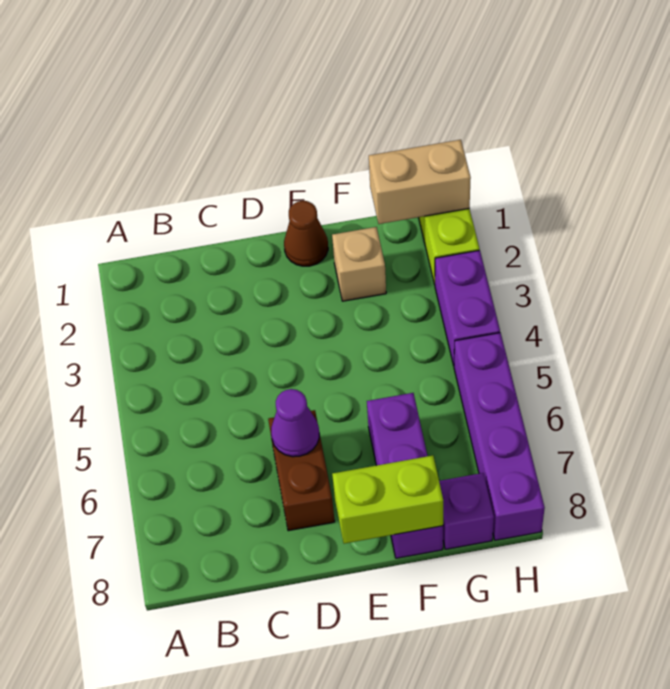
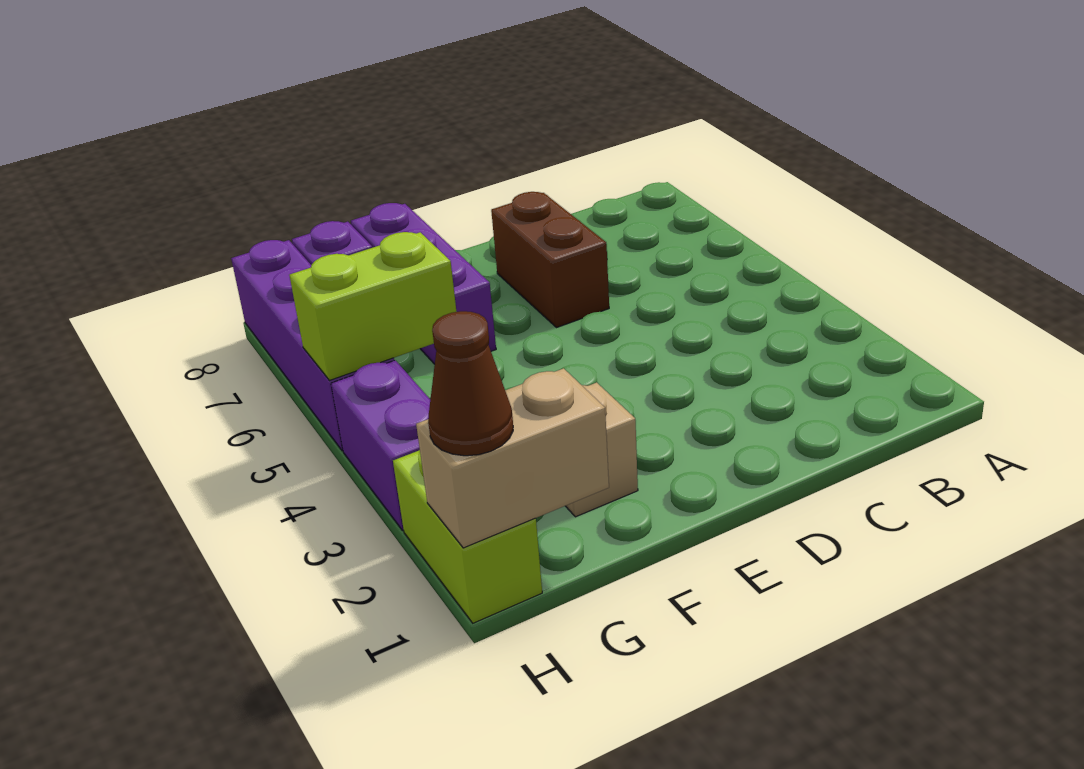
purple cone D6 level 2 -> none
brown cone E1 level 1 -> brown cone H1 level 3
lime brick E8:F8 level 2 -> lime brick G5:H5 level 2

